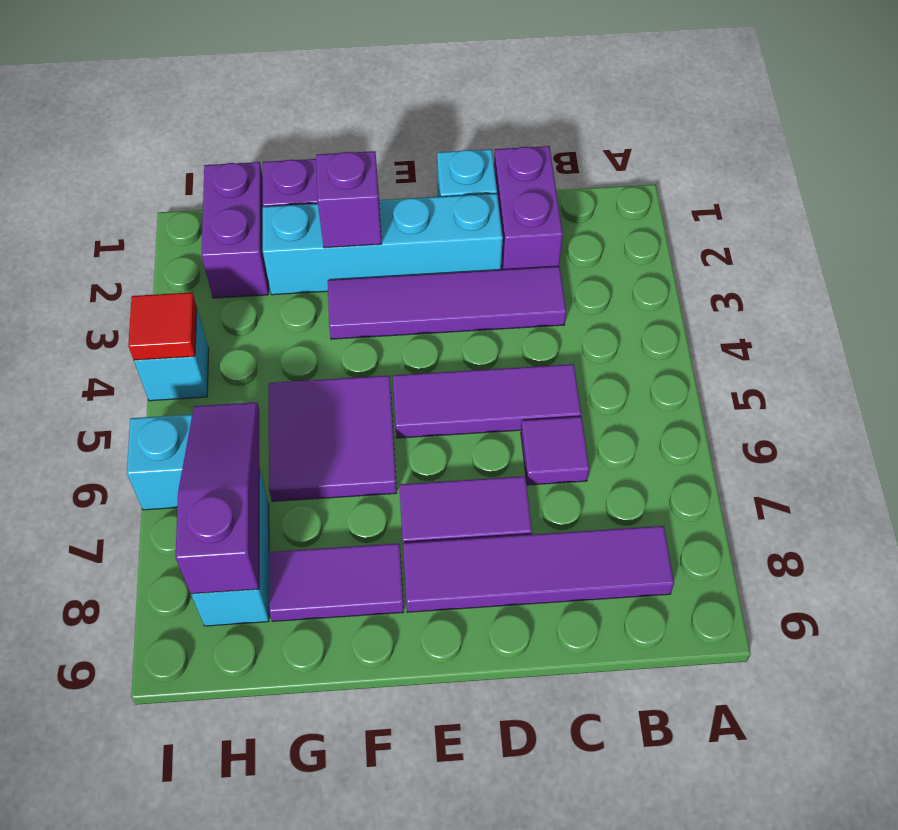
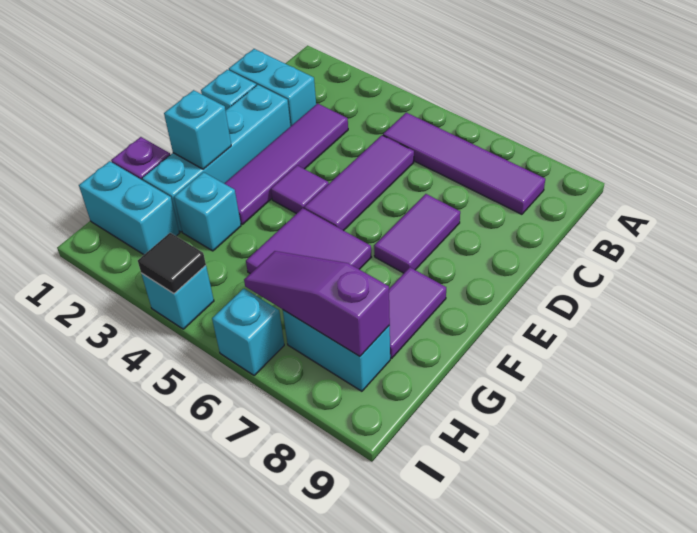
purple tile B8:E8 level 1 -> purple tile B5:B8 level 1
purple brick C1:C2 level 1 -> cyan brick C1:C2 level 1
purple tile C6 level 1 -> purple tile E4 level 1
purple brick F2 level 2 -> cyan brick F2 level 2
none -> cyan brick G3 level 1
purple brick H1:H2 level 1 -> cyan brick H1:H2 level 1
red tile I4 level 2 -> black tile I4 level 2

